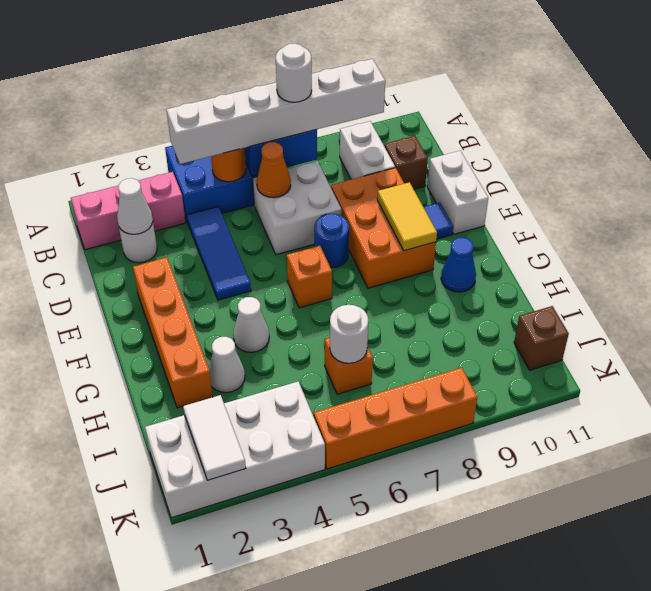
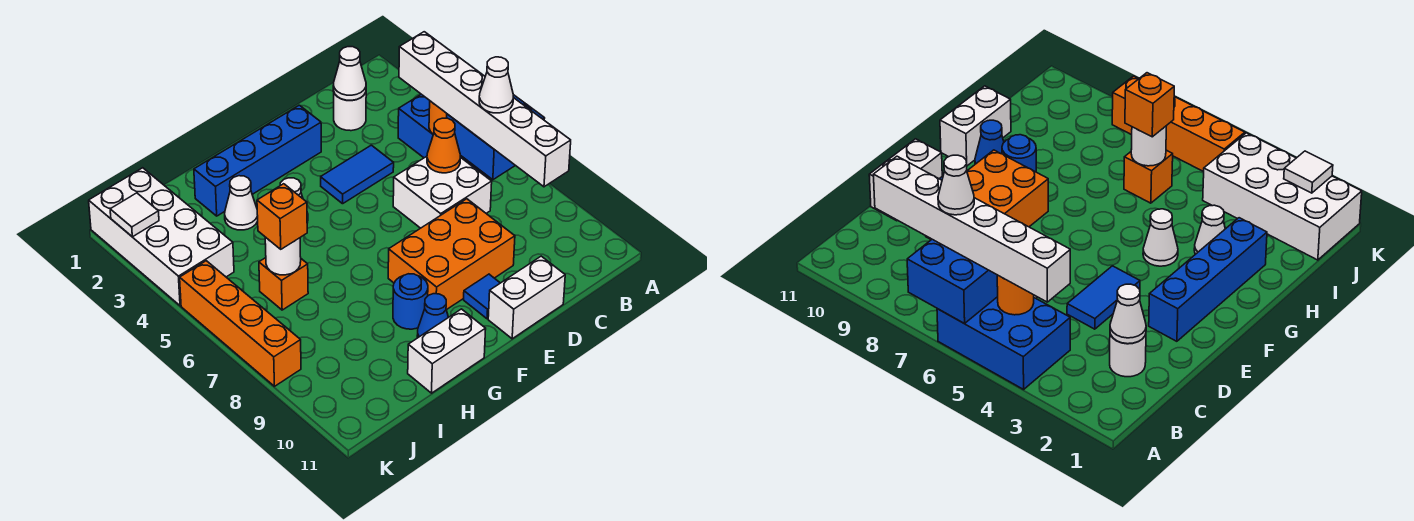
pink brick B1:B3 level 1 -> none
white round brick B7 level 4 -> white cone B7 level 4
white brick B9:C9 level 1 -> white brick G11:H11 level 1
blue tile C4:E4 level 1 -> blue tile D4:E4 level 1
brown brick C10 level 1 -> none
orange brick E2:H2 level 1 -> blue brick E2:H2 level 1
blue round brick E7 level 1 -> blue round brick G9 level 1
yellow tile E9:F9 level 2 -> none
orange brick F6 level 1 -> orange brick I6 level 3
white tile J2:K2 level 2 -> white tile K2 level 2
brown brick J11 level 1 -> none

